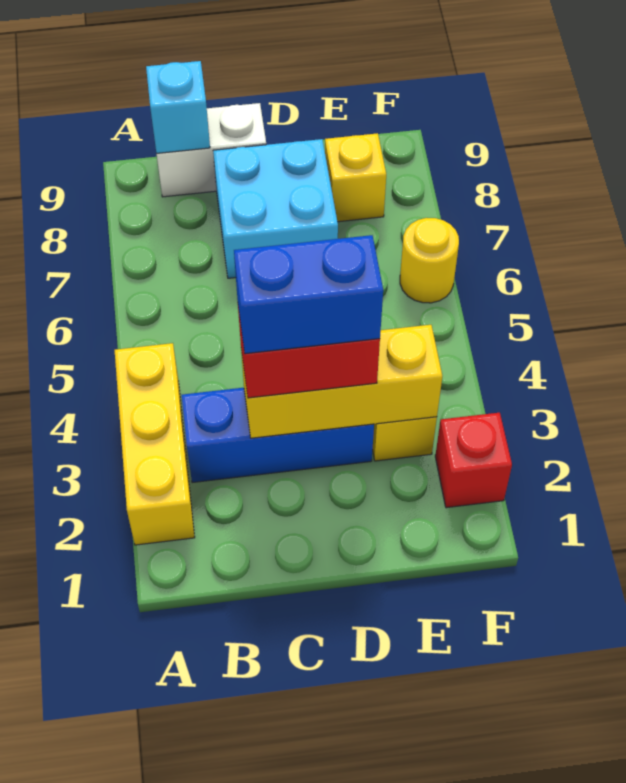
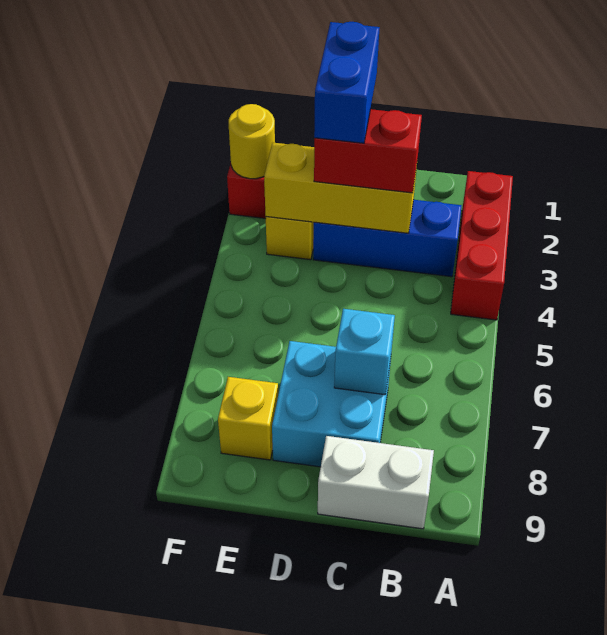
yellow brick A2:A4 level 1 -> red brick A2:A4 level 1
cyan brick B9 level 2 -> cyan brick C7 level 2
blue brick C3:D3 level 4 -> blue brick D2:D3 level 4
yellow round brick F6 level 1 -> yellow round brick F2 level 2

